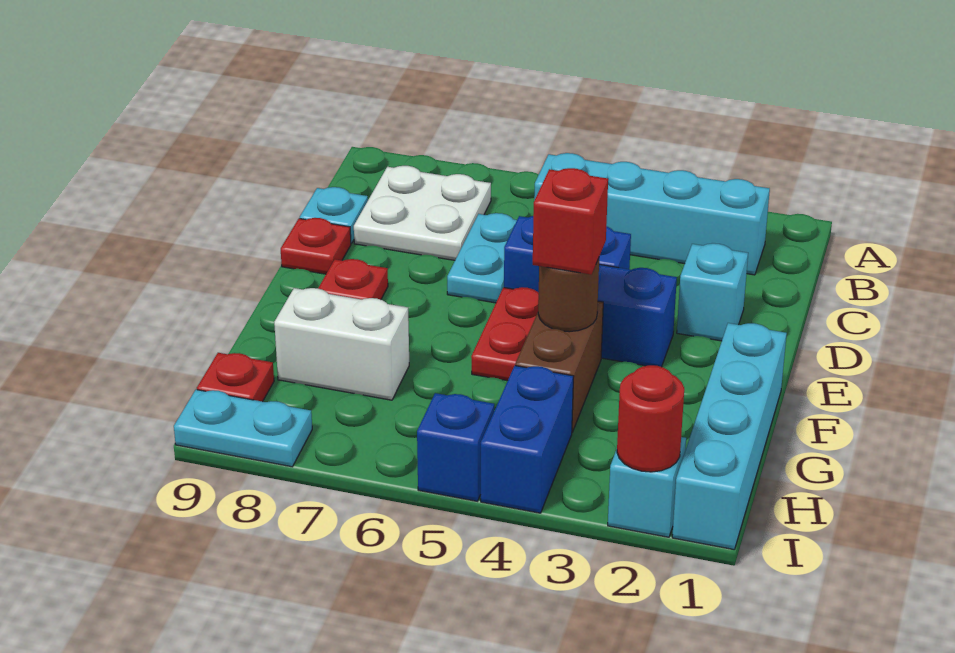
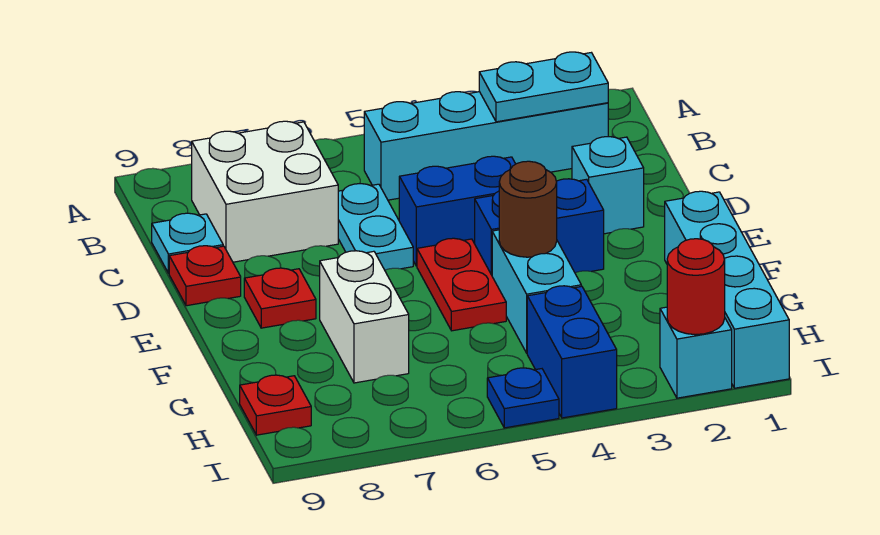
white plate B7:C8 level 1 -> white brick B7:C8 level 1
brown brick F4:G4 level 1 -> cyan brick F4:G4 level 1
red brick F4 level 3 -> none
white brick G7:G8 level 1 -> white brick F7:G7 level 1
blue brick I5 level 1 -> blue plate I5 level 1
cyan plate I8:I9 level 1 -> cyan plate B2:B3 level 2

